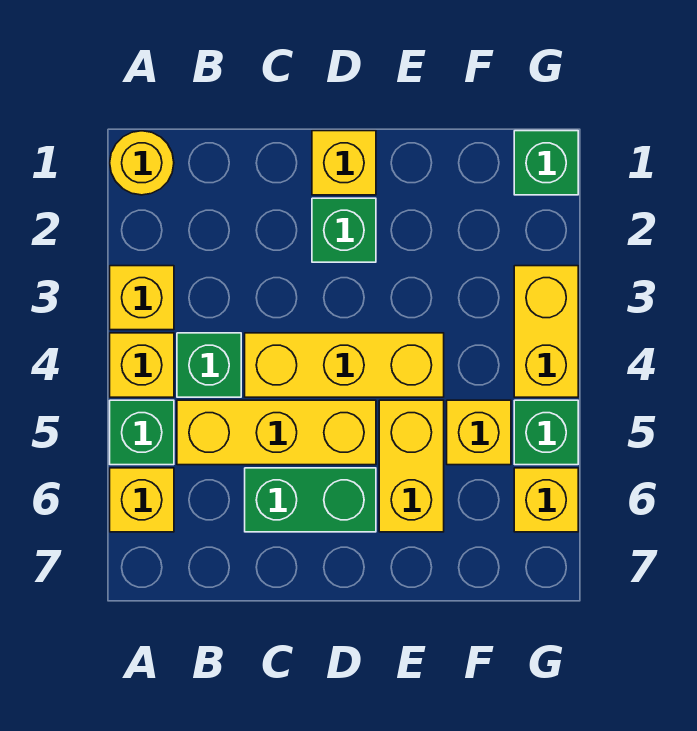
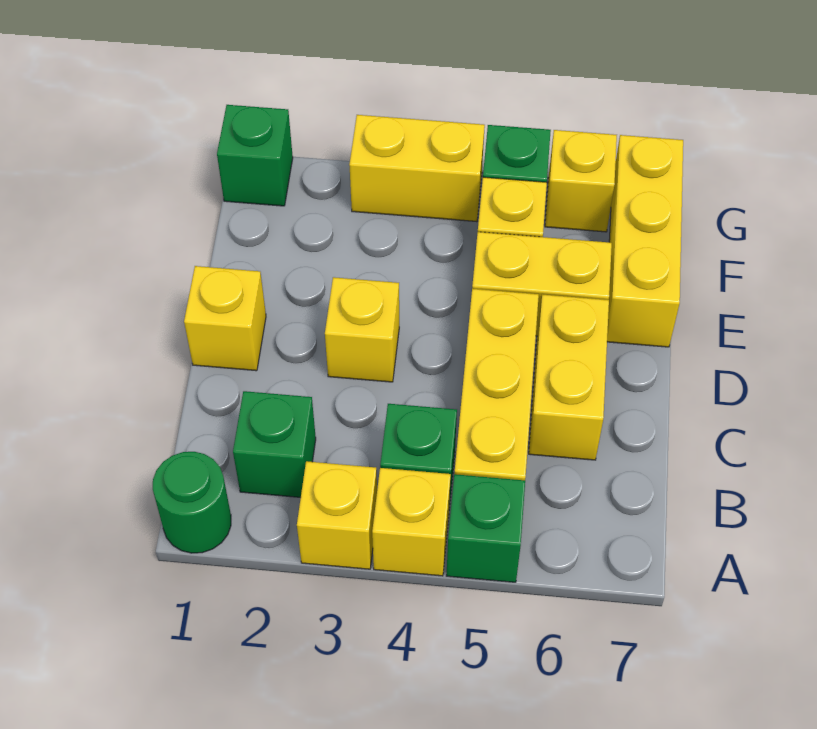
yellow round brick A1 level 1 -> green round brick A1 level 1
yellow brick A6 level 1 -> yellow brick D3 level 1
yellow brick C4:E4 level 1 -> yellow brick E7:G7 level 1
green brick C6:D6 level 1 -> yellow brick C6:D6 level 1
green brick D2 level 1 -> green brick B2 level 1

